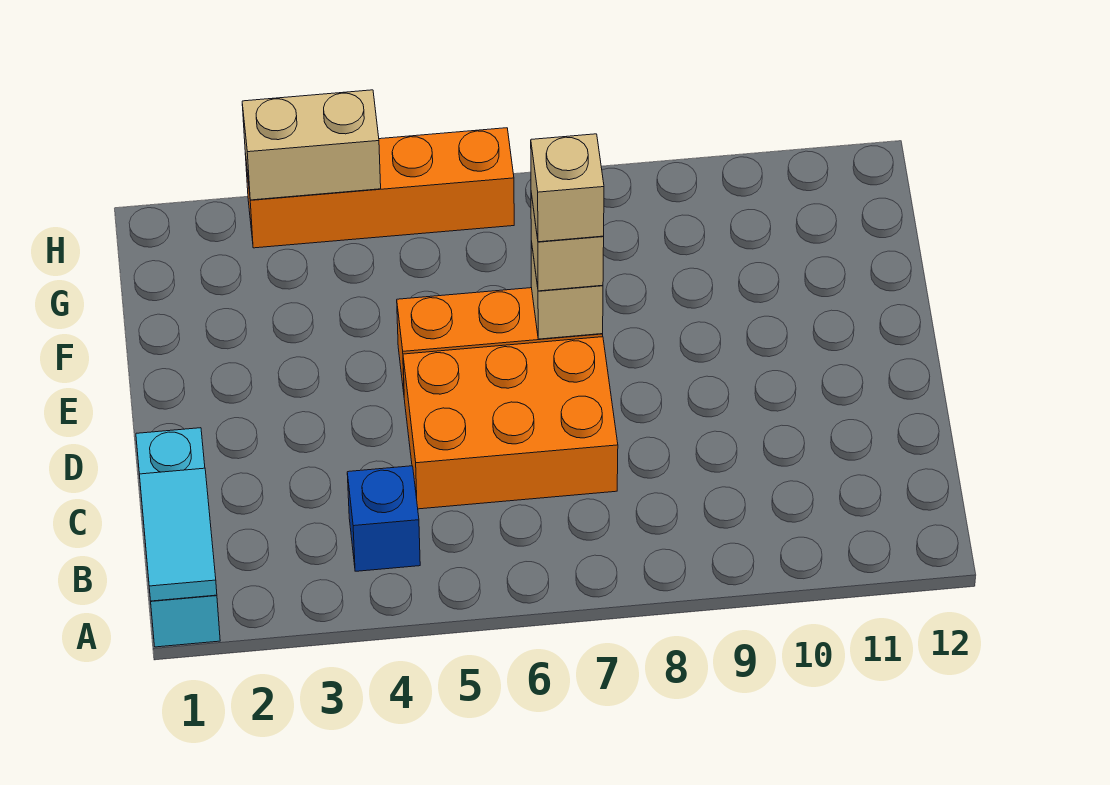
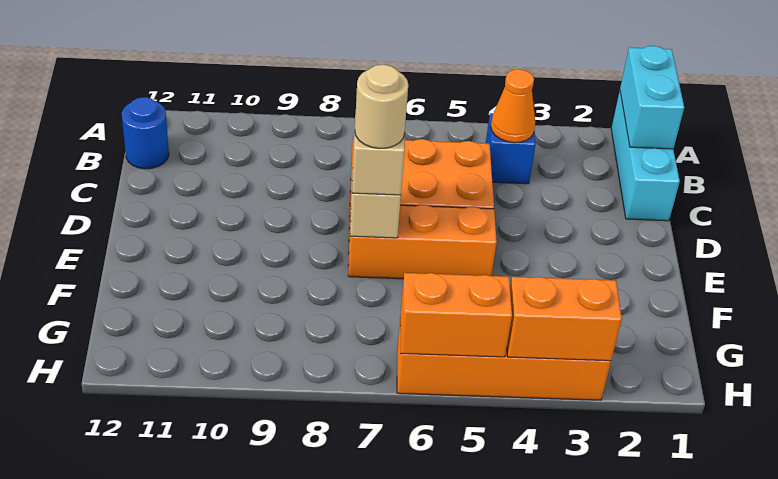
cyan tile A1:B1 level 2 -> cyan brick A1:B1 level 2
none -> orange cone B4 level 2
none -> blue round brick B12 level 1
tan brick E7 level 4 -> tan round brick E7 level 4
tan brick H3:H4 level 2 -> orange brick H3:H4 level 2
none -> orange brick H5:H6 level 2

